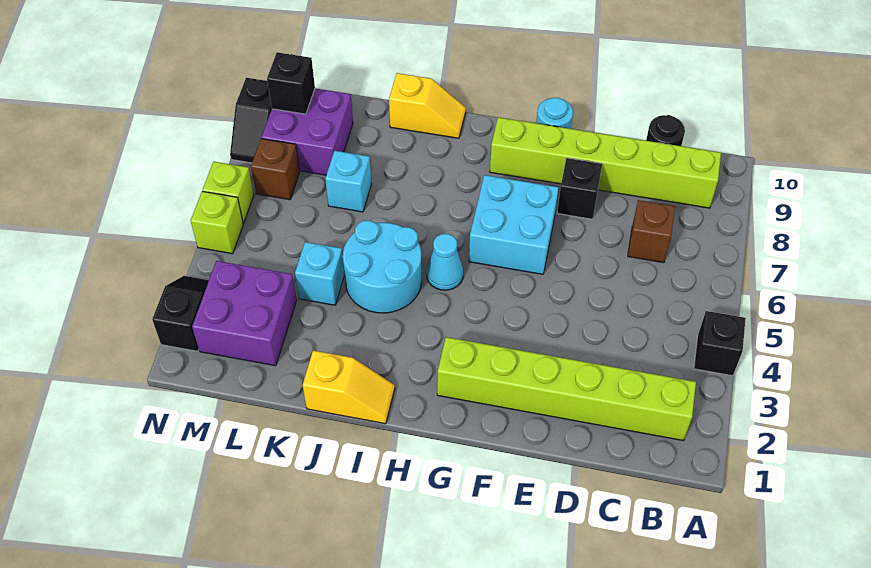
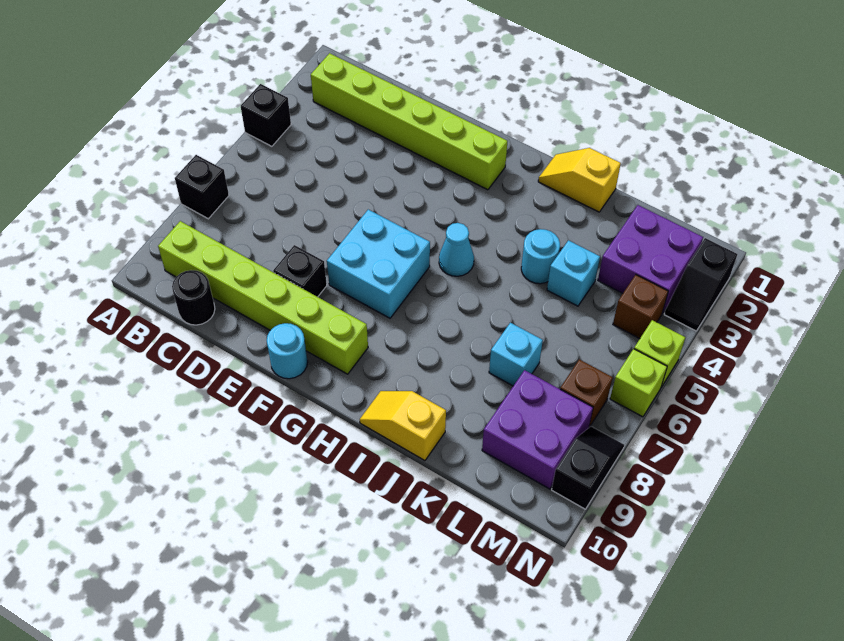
brown brick C7 level 1 -> brown brick M4 level 1
cyan round brick I4:J5 level 1 -> cyan round brick J4 level 1
black brick M9 level 2 -> black brick A7 level 1

